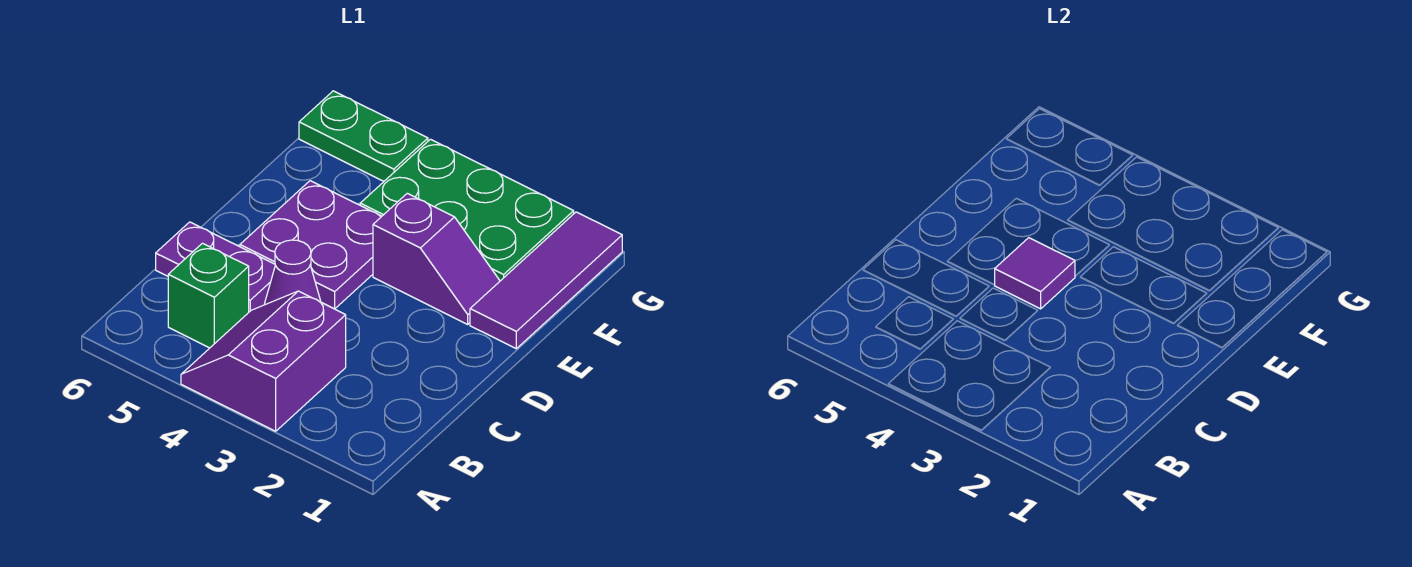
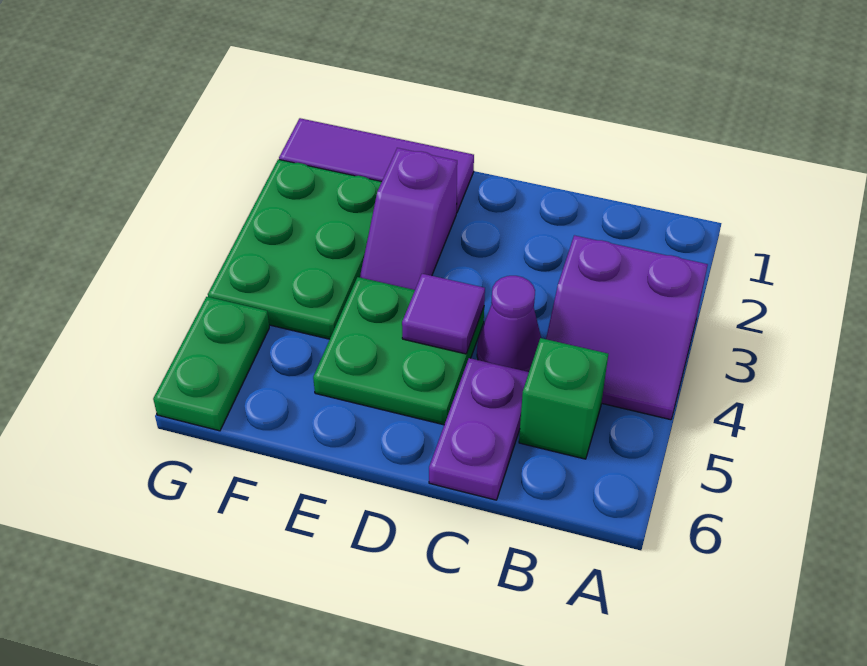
purple plate D4:E5 level 1 -> green plate D4:E5 level 1
purple slope E2:E3 level 1 top 3 -> purple slope E2:E3 level 1 top 2

